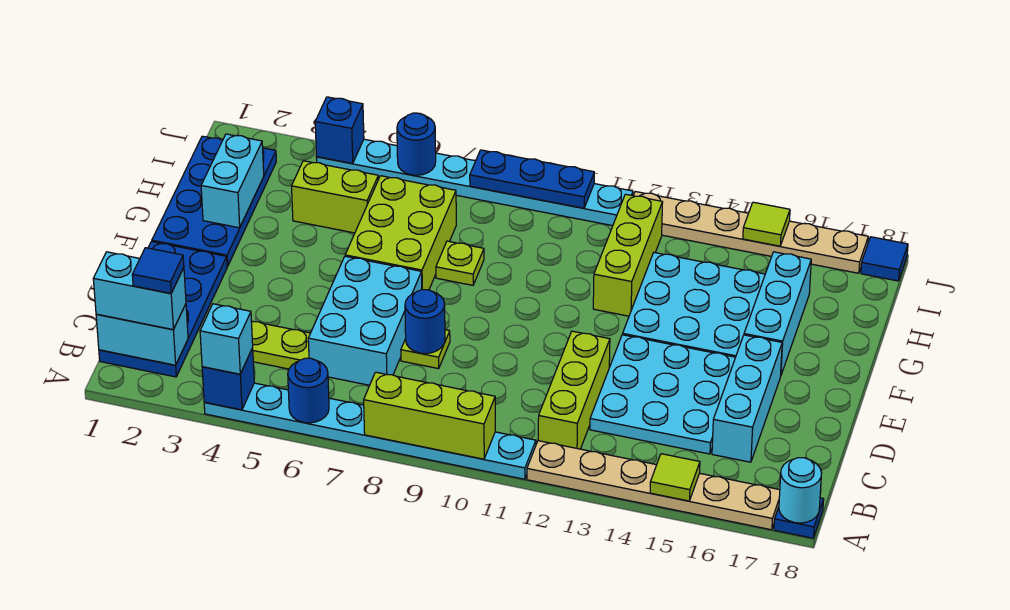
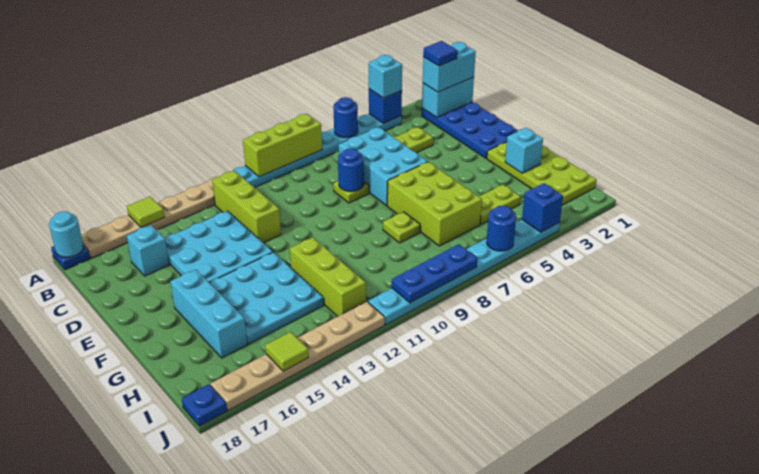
cyan brick C16:E16 level 1 -> cyan brick C16 level 1
blue plate F1:I2 level 1 -> lime plate F1:I2 level 1
cyan brick G2:H2 level 2 -> cyan brick G2 level 2
lime brick H4:H5 level 1 -> lime plate H4:H5 level 1
blue tile J18 level 1 -> blue plate J18 level 1

